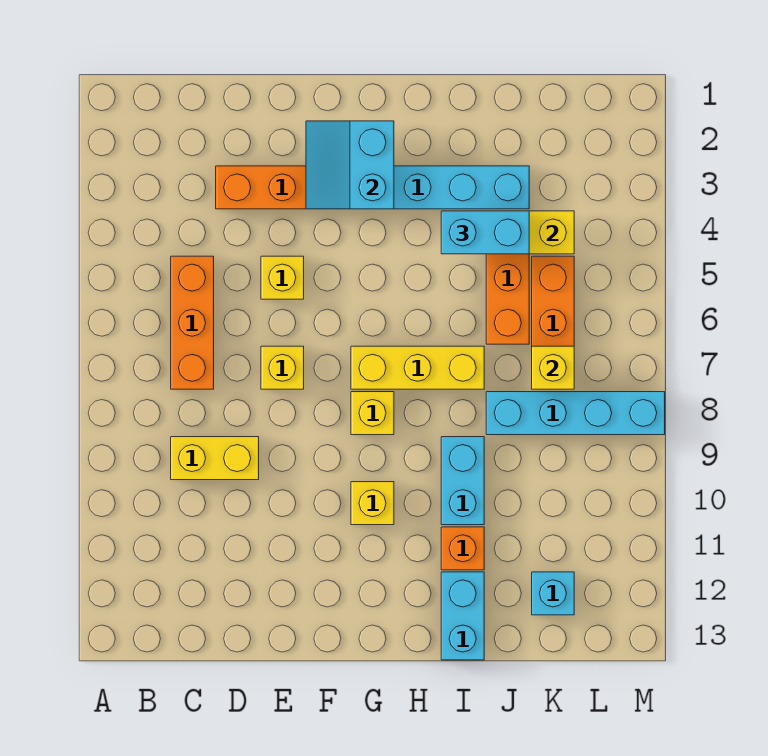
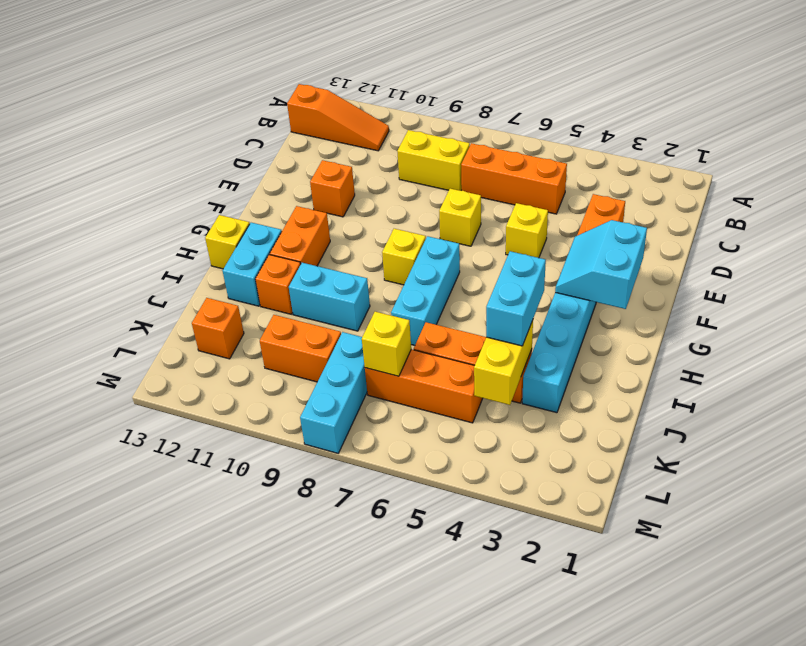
none -> orange slope B11:B13 level 1 top 13
yellow brick C9:D9 level 1 -> yellow brick C8:C9 level 1
none -> orange brick E11 level 1
cyan slope F2:G3 level 2 top G -> cyan slope F2:G3 level 2 top 2
yellow brick G7:I7 level 1 -> cyan brick G7:I7 level 1
yellow brick G10 level 1 -> yellow brick H13 level 1
none -> orange brick G11:H11 level 1
cyan brick I12:I13 level 1 -> cyan brick H12:I12 level 1
cyan brick J8:M8 level 1 -> cyan brick K8:M8 level 1
none -> orange brick K9:K10 level 1
cyan brick K12 level 1 -> orange brick K12 level 1

